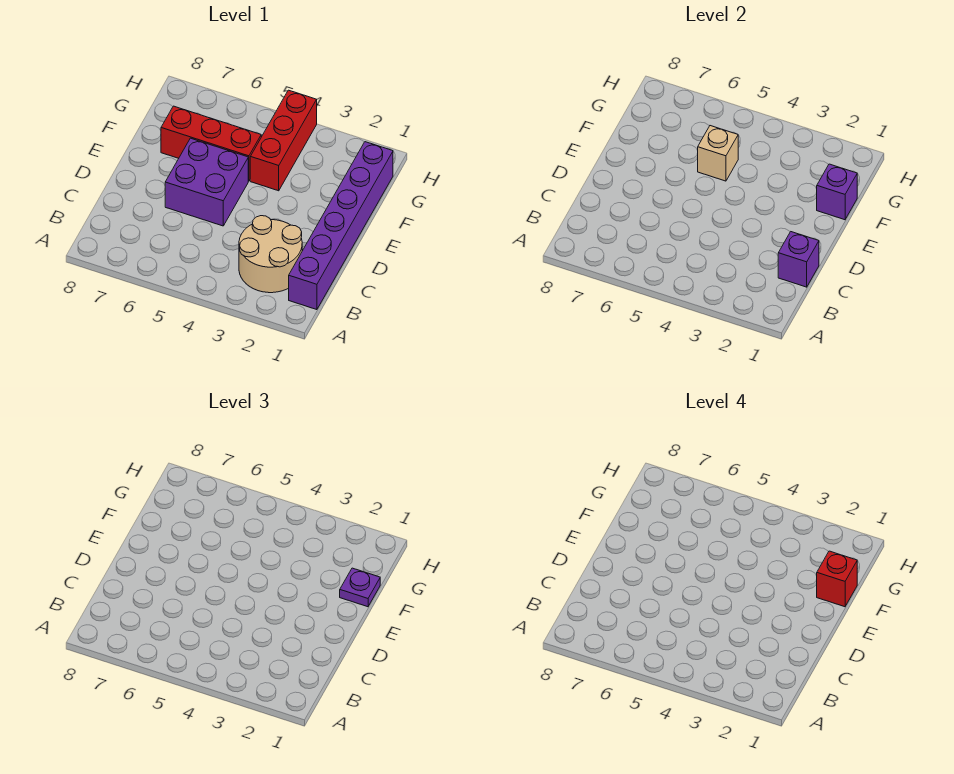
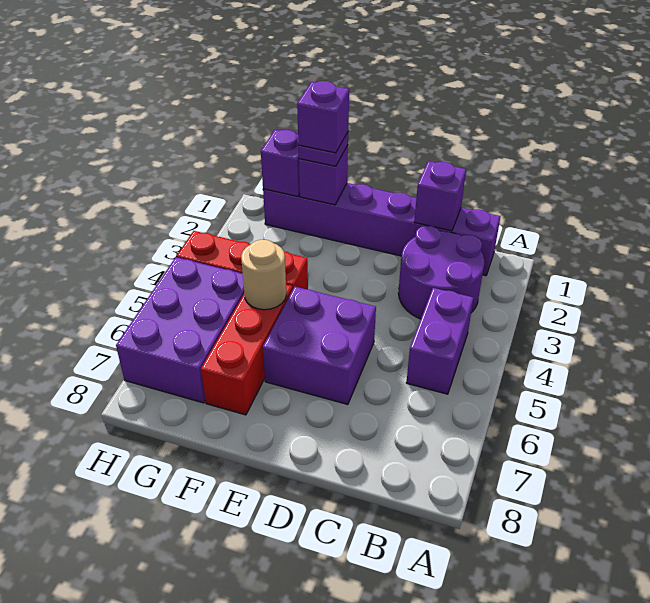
tan round brick B2:C3 level 1 -> purple round brick B2:C3 level 1
none -> purple brick B4:B5 level 1
red brick F1 level 4 -> purple brick F1 level 4
tan brick F5 level 2 -> tan round brick F5 level 2
none -> purple brick G1 level 2
none -> purple brick G5:H7 level 1

